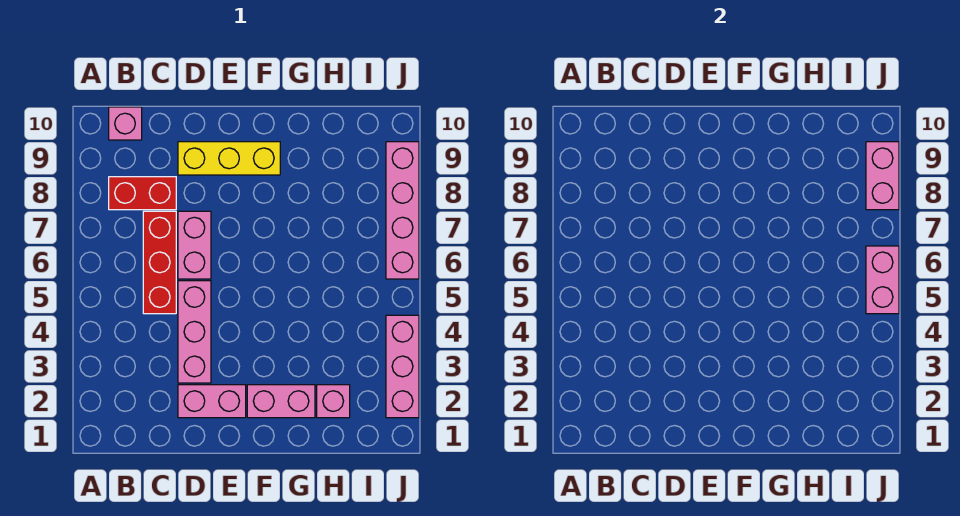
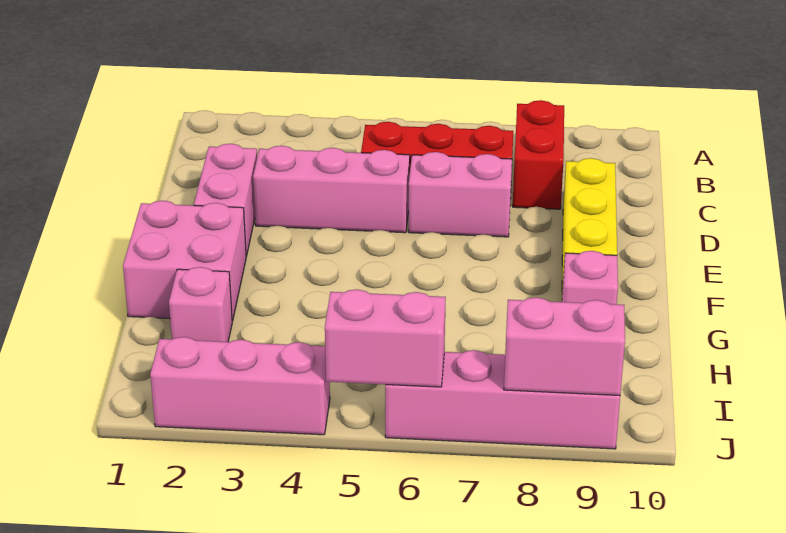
pink brick B10 level 1 -> pink brick G9 level 1
pink brick F2:G2 level 1 -> pink brick F1:G2 level 1

